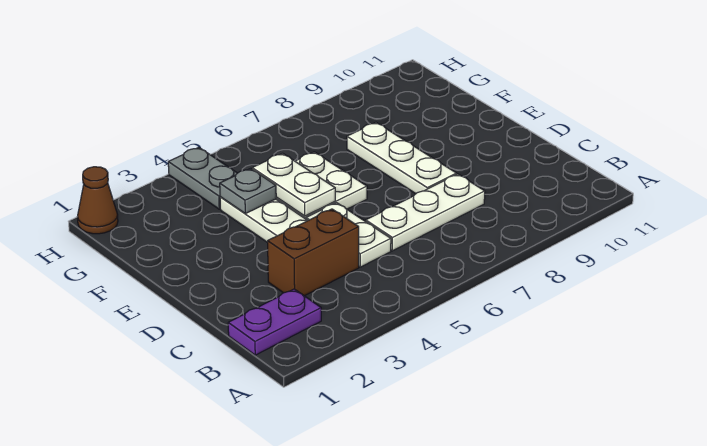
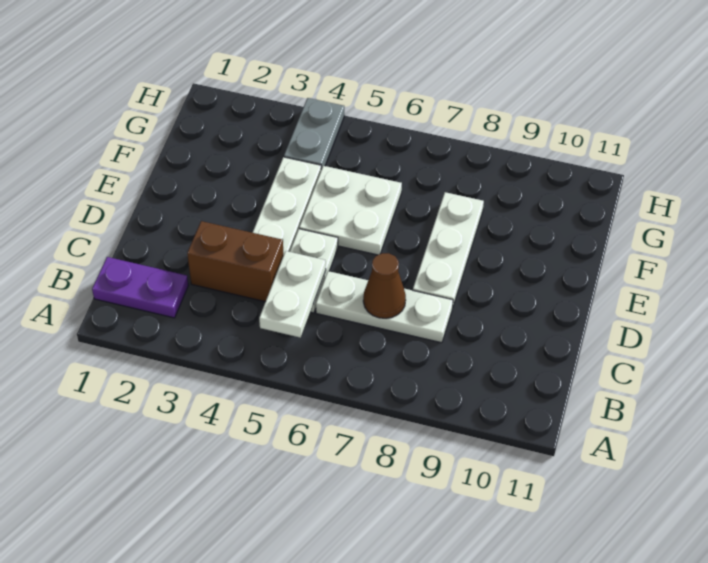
white plate E5:F5 level 2 -> white plate B5:C5 level 2
grey plate F4 level 2 -> none
brown cone H1 level 1 -> brown cone C7 level 2

